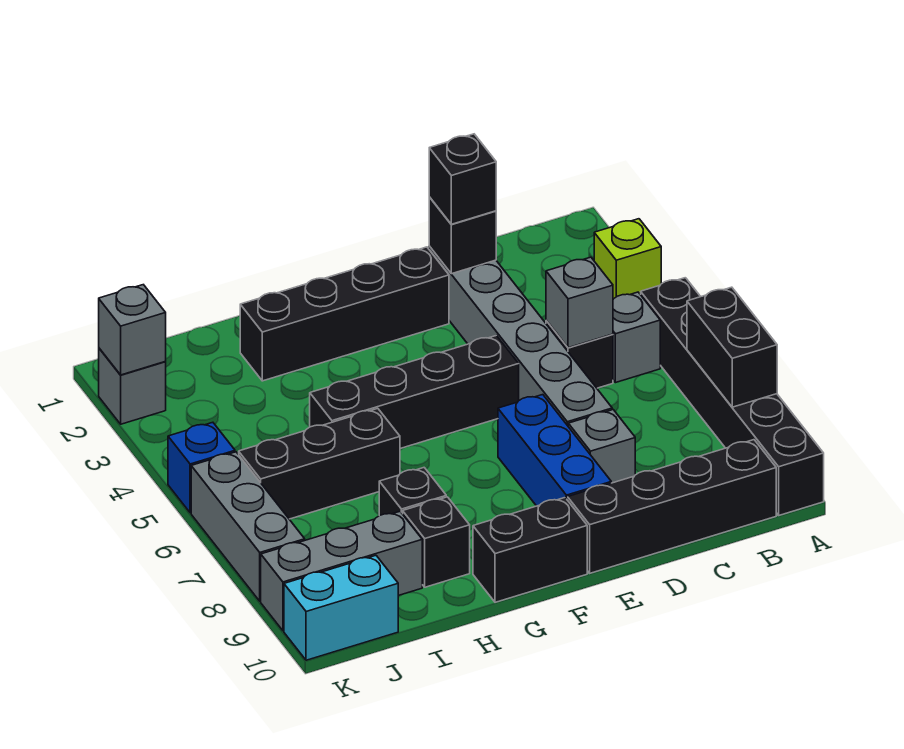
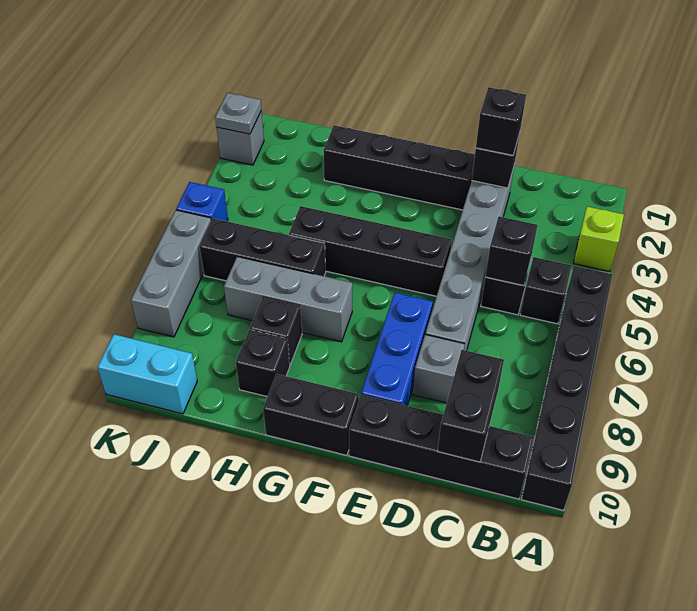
black brick A7:A8 level 2 -> black brick C9:C10 level 2
grey brick B5 level 1 -> black brick B5 level 1
grey brick C5 level 2 -> black brick C5 level 2
grey brick I9:K9 level 1 -> grey brick G7:I7 level 1
grey brick K2 level 2 -> grey plate K2 level 2

